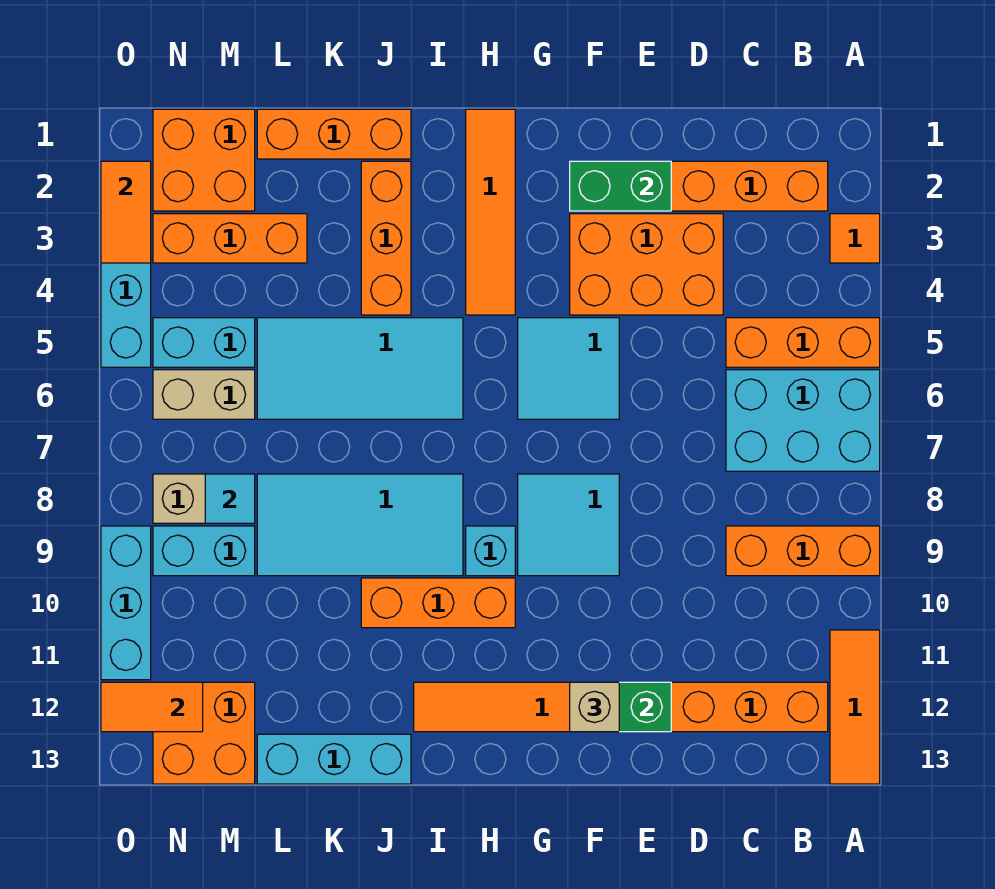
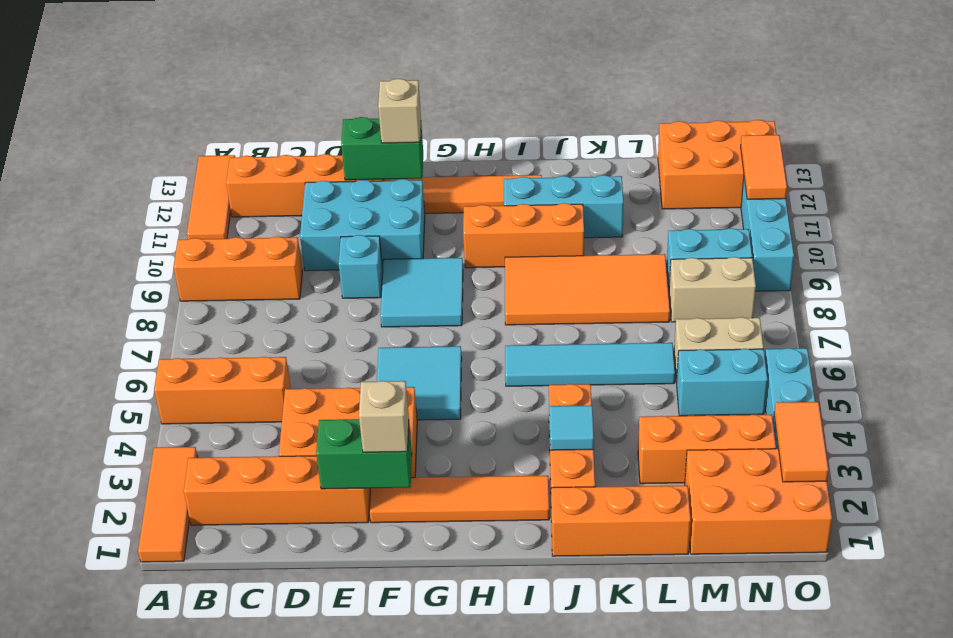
orange tile A3 level 1 -> orange tile A1:A3 level 1
cyan brick A6:C7 level 1 -> cyan brick D10:F11 level 1
none -> tan brick F2 level 3
orange tile H1:H4 level 1 -> orange tile F2:I2 level 1
cyan brick H9 level 1 -> cyan brick E9 level 1
cyan tile I5:L6 level 1 -> cyan tile I6:L6 level 1
cyan tile I8:L9 level 1 -> orange tile I8:L9 level 1
cyan brick J13:L13 level 1 -> cyan brick I11:K11 level 1
orange brick M1:N2 level 1 -> orange brick M1:O2 level 1
cyan tile M8 level 2 -> cyan tile J3 level 2
orange brick M12:N13 level 1 -> orange brick M12:O13 level 1
orange tile N12:O12 level 2 -> orange tile O11:O12 level 2

